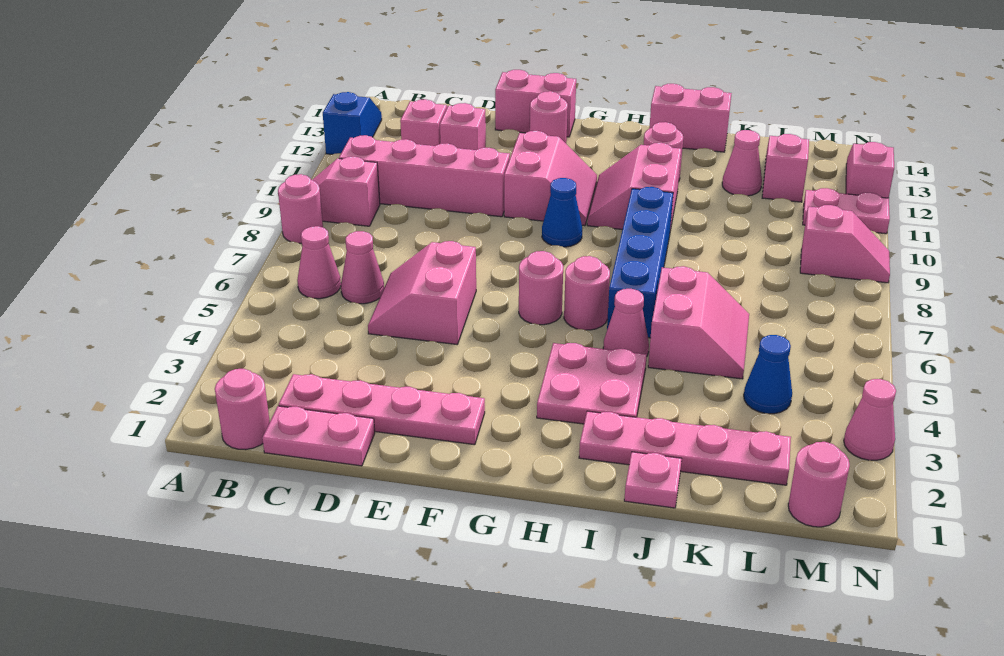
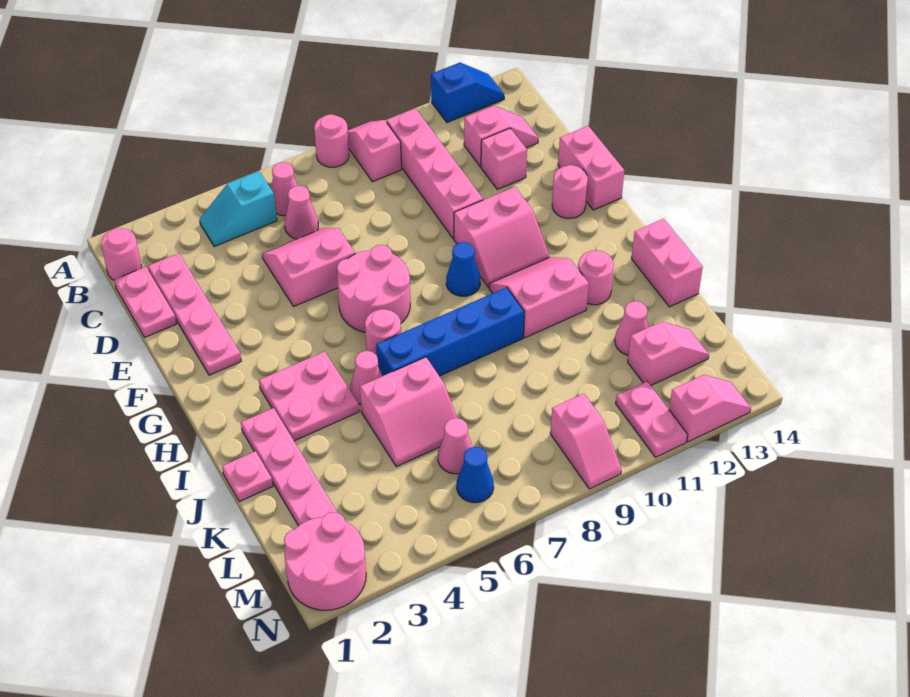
none -> cyan slope B4:B5 level 1 top 5
pink round brick G6 level 1 -> pink round brick F6:G7 level 1
blue cone L4 level 1 -> blue cone M6 level 1
pink round brick M1 level 1 -> pink round brick M1:N2 level 1
pink cone N3 level 1 -> pink cone L6 level 1

